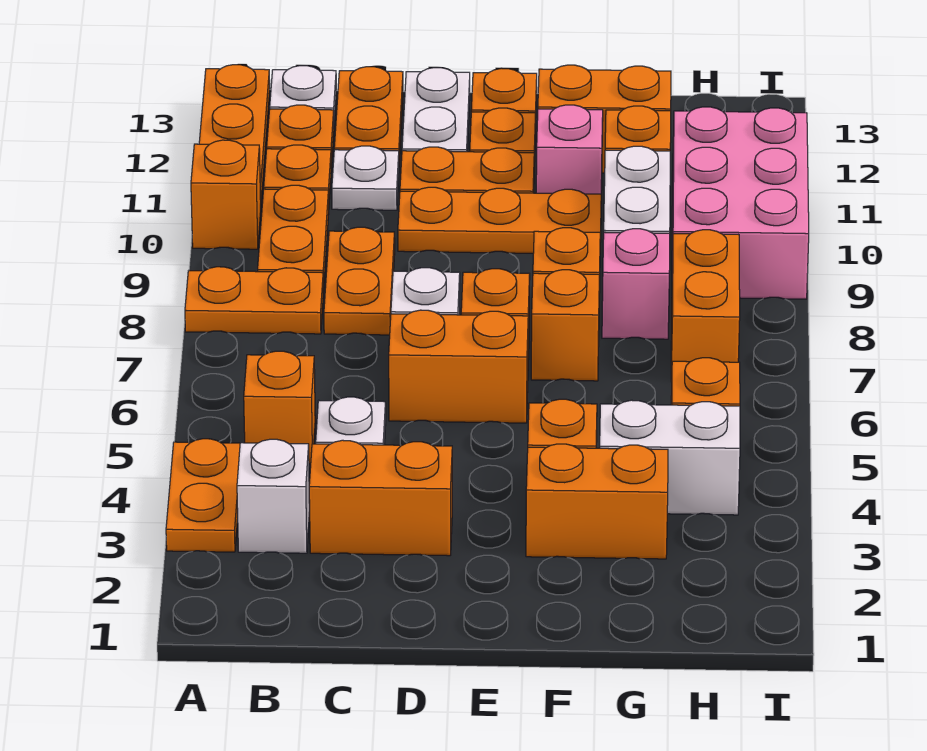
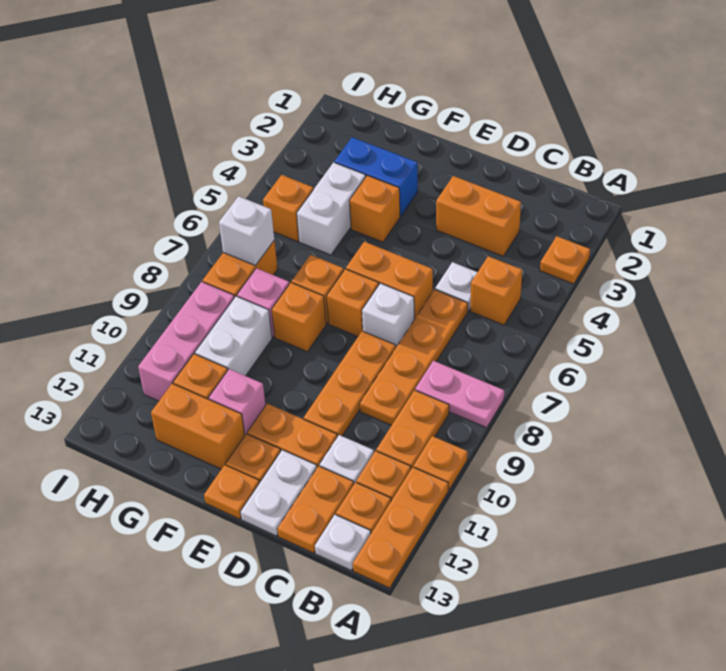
orange plate A3:A4 level 1 -> orange plate A3 level 1
orange plate A8:B8 level 1 -> pink plate A8:B8 level 1
orange brick A10 level 1 -> orange plate A10 level 1
white brick B3 level 1 -> white brick H7 level 2
orange plate C8:C9 level 1 -> orange plate C6:C9 level 1
orange plate D10:F10 level 1 -> orange plate D8:D10 level 1
orange brick F3:G3 level 1 -> blue brick F3:G3 level 1
white brick G4:H4 level 1 -> white brick G4:G5 level 1
pink brick H9:I11 level 1 -> pink brick H9:H11 level 1

